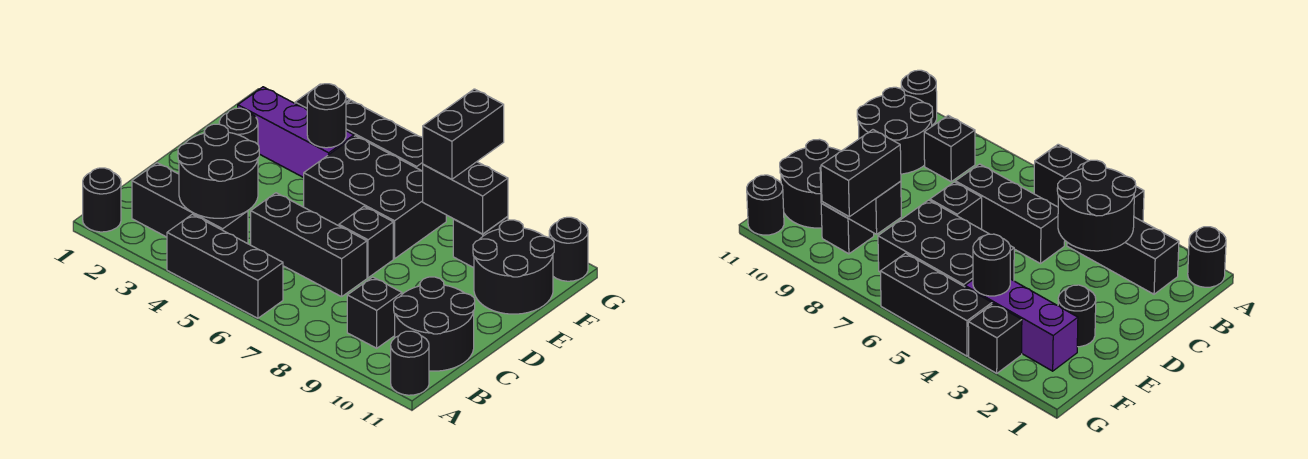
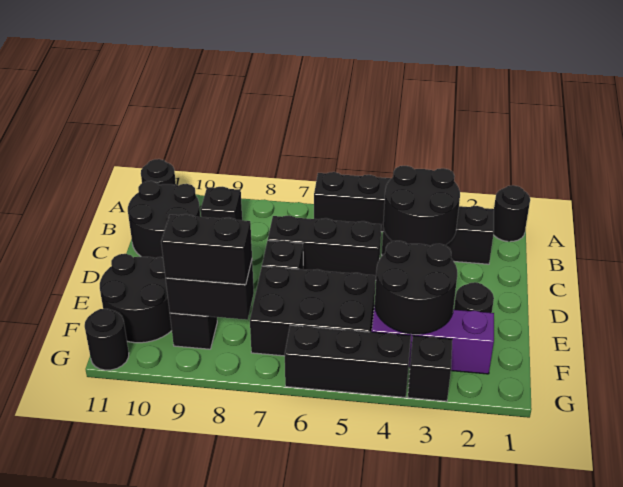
black round brick F4 level 2 -> black round brick E3:F4 level 2
black brick F8:G8 level 3 -> black brick F8:F9 level 3

